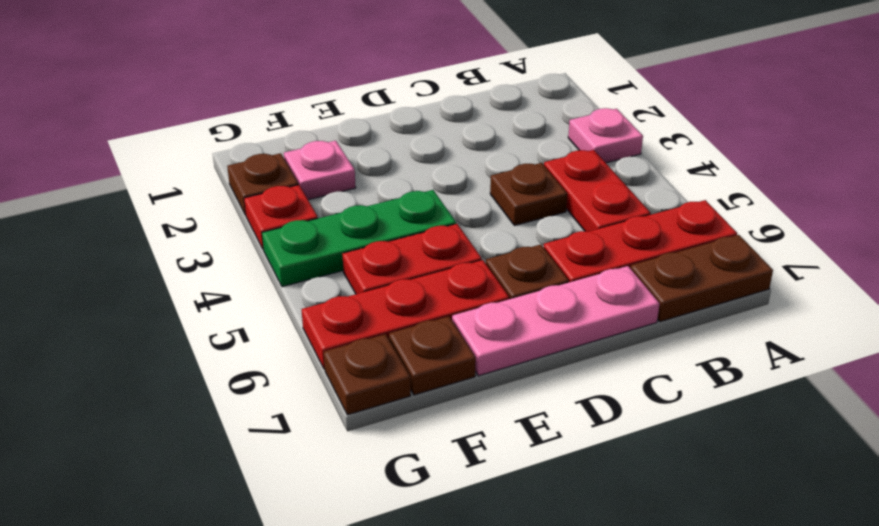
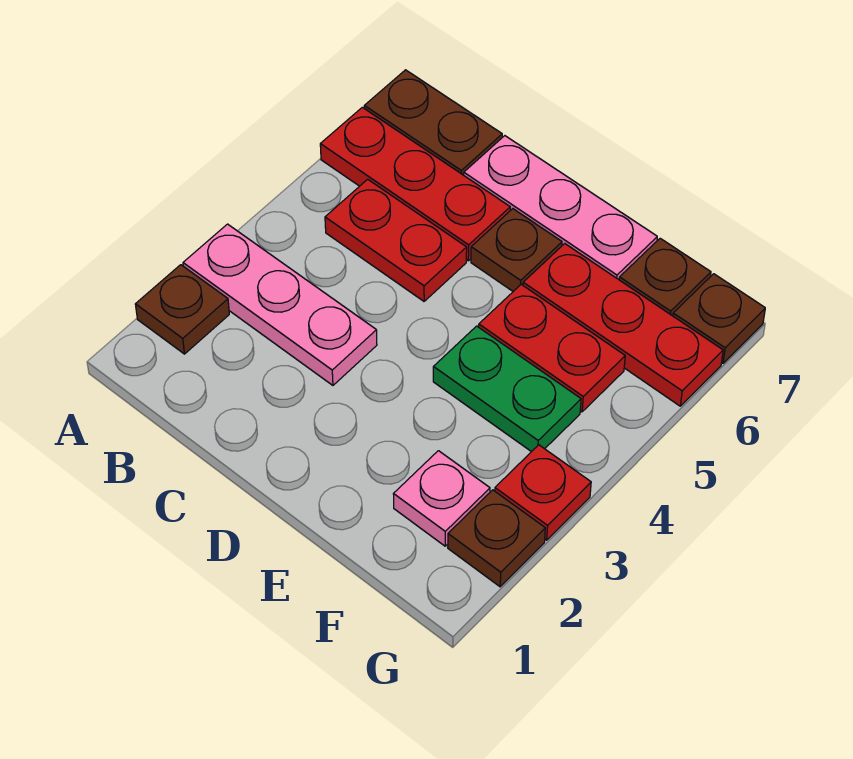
pink plate A3 level 1 -> pink plate A3:C3 level 1
red plate B4:B5 level 1 -> red plate B5:C5 level 1
brown plate C4 level 1 -> brown plate A2 level 1
green plate E4:G4 level 1 -> green plate E4:F4 level 1

